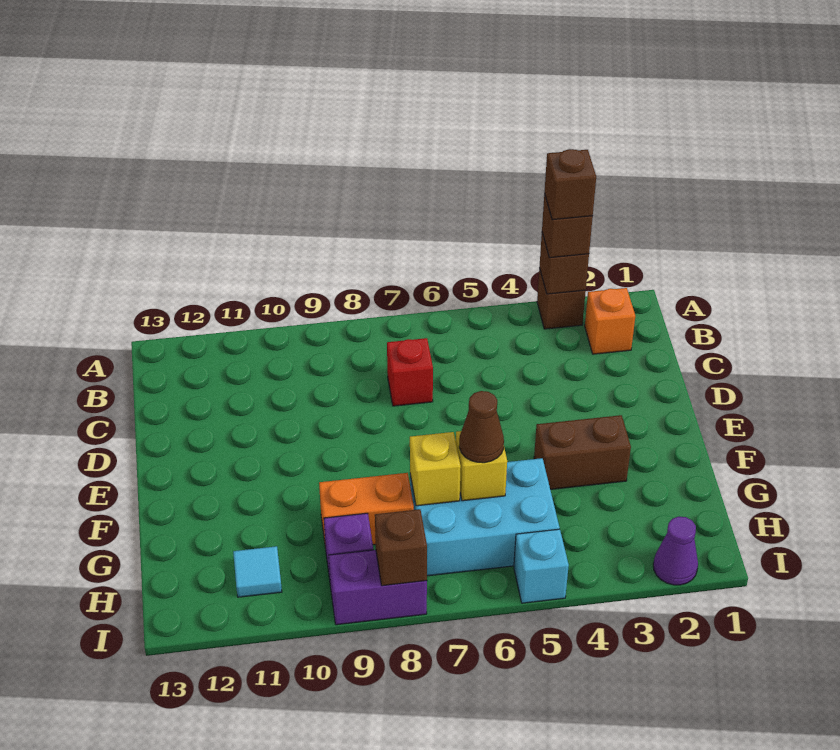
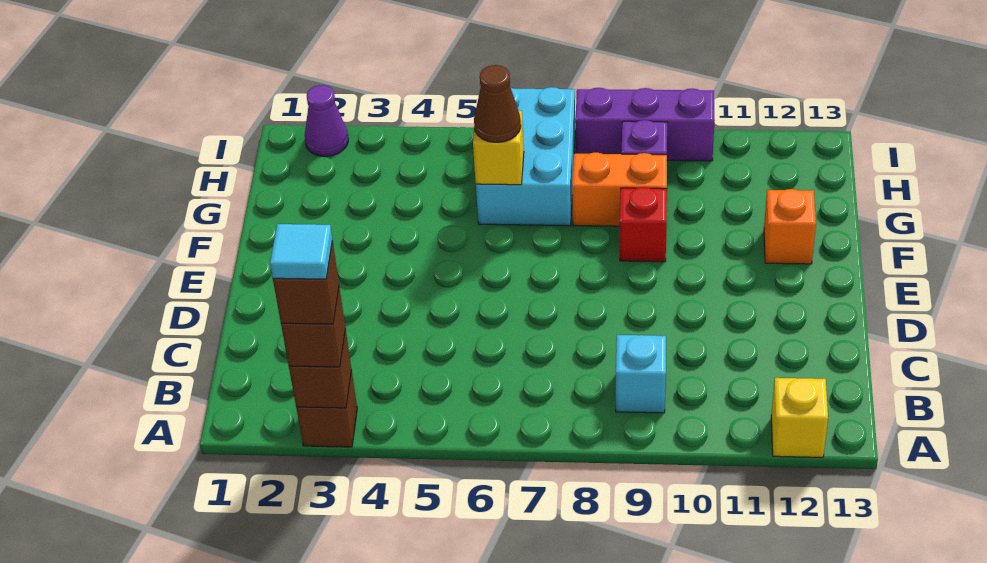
orange brick B2 level 1 -> orange brick F12 level 1
red brick C7 level 1 -> red brick F9 level 1
brown brick F3:F4 level 1 -> none
cyan brick G5:H7 level 1 -> cyan brick G6:I7 level 1
yellow brick G7 level 2 -> yellow brick A12 level 1
cyan tile H11 level 1 -> cyan tile A3 level 5
cyan brick I5 level 1 -> cyan brick B9 level 1
purple brick I8:I9 level 1 -> purple brick I8:I10 level 1
brown brick I8 level 2 -> none

